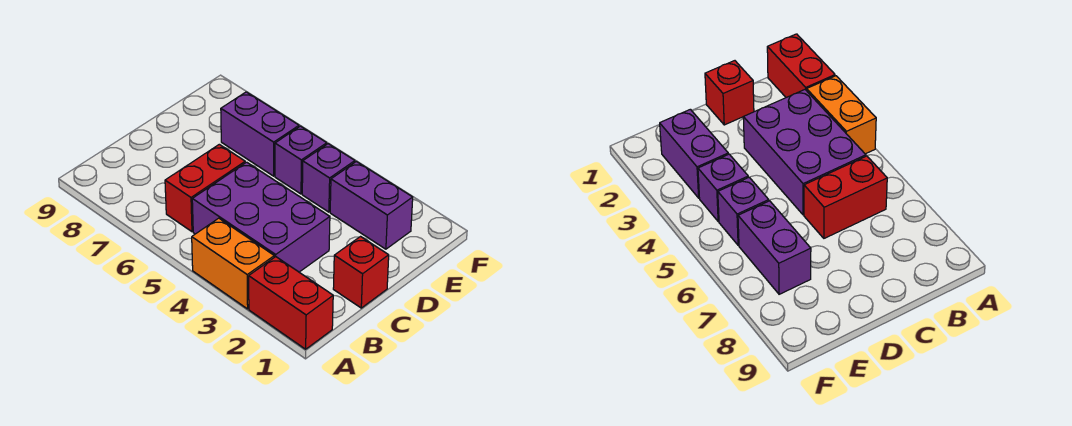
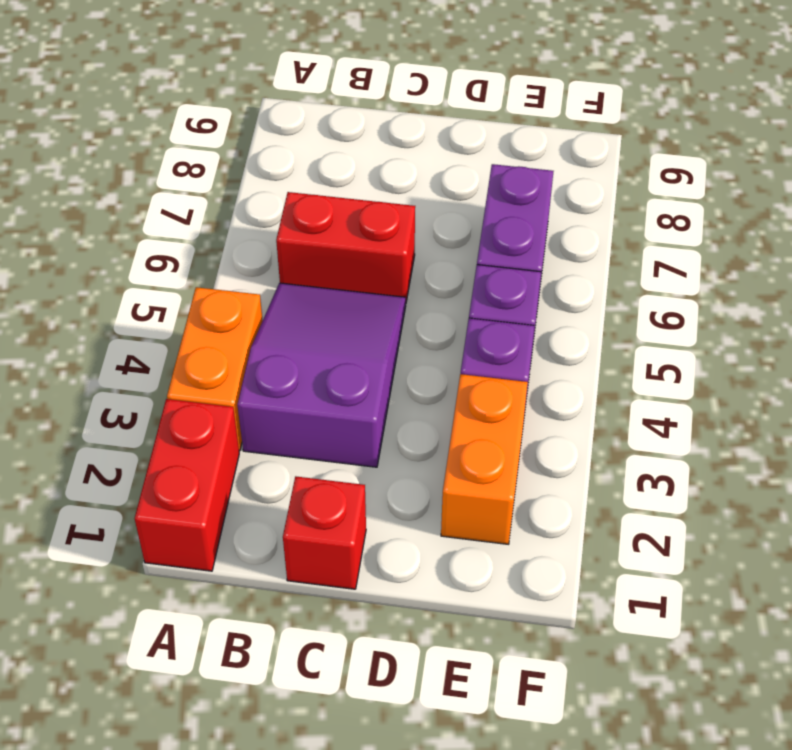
purple brick B3:C5 level 1 -> purple slope B3:C5 level 1 top 3
purple brick E2:E3 level 1 -> orange brick E2:E3 level 1

